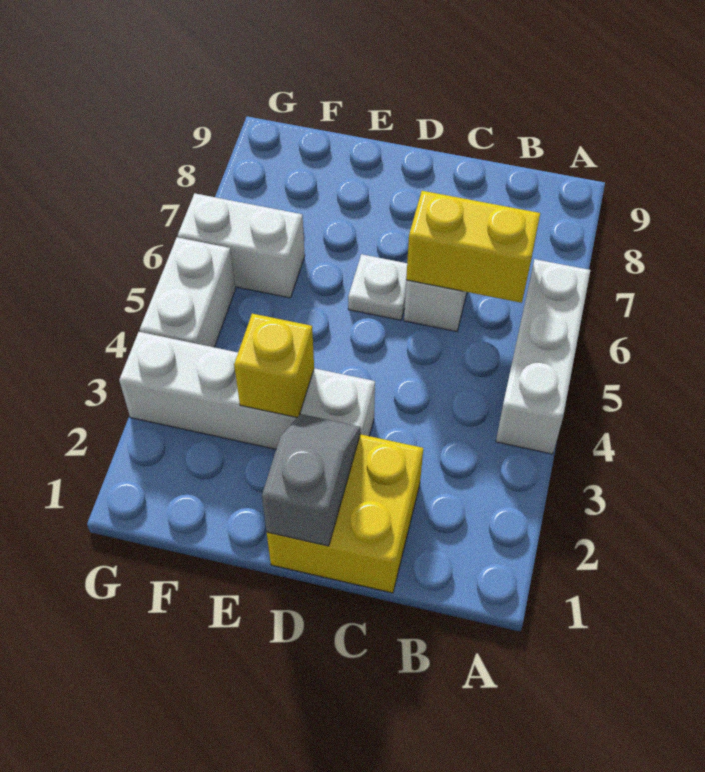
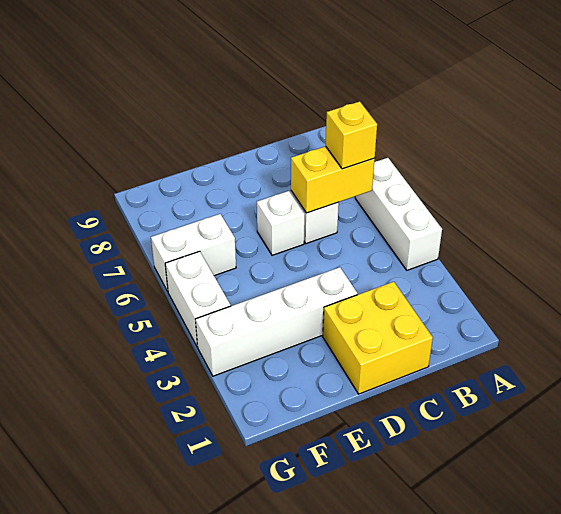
grey slope D1:D2 level 2 top 1 -> none
white plate D6 level 1 -> white brick D6 level 1
yellow brick E3 level 2 -> yellow brick B6 level 3

